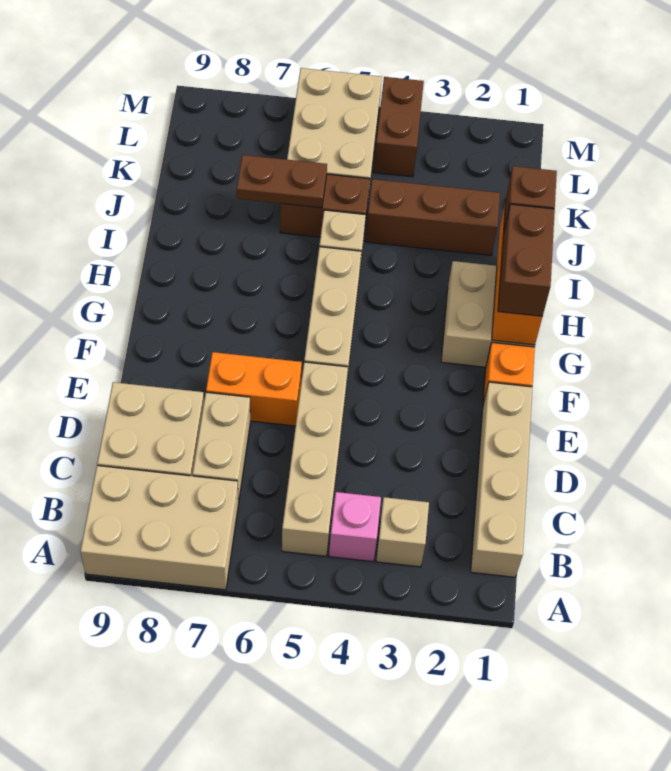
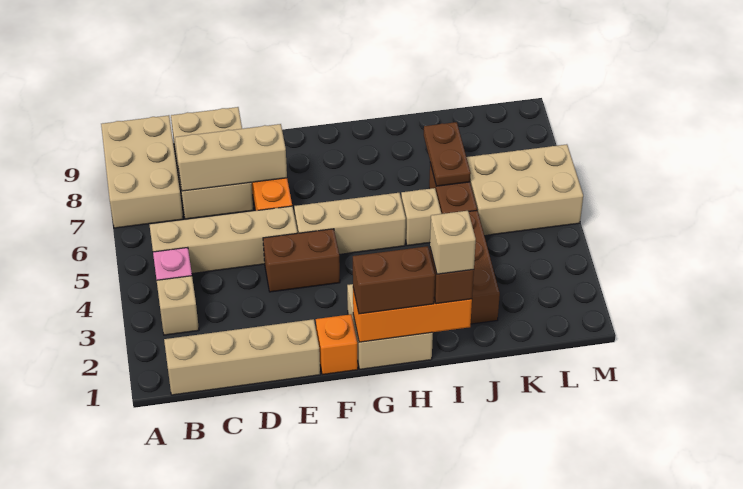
none -> tan brick C7:E7 level 2
none -> tan brick I1 level 4
brown brick L4:M4 level 1 -> brown brick E4:F4 level 1

